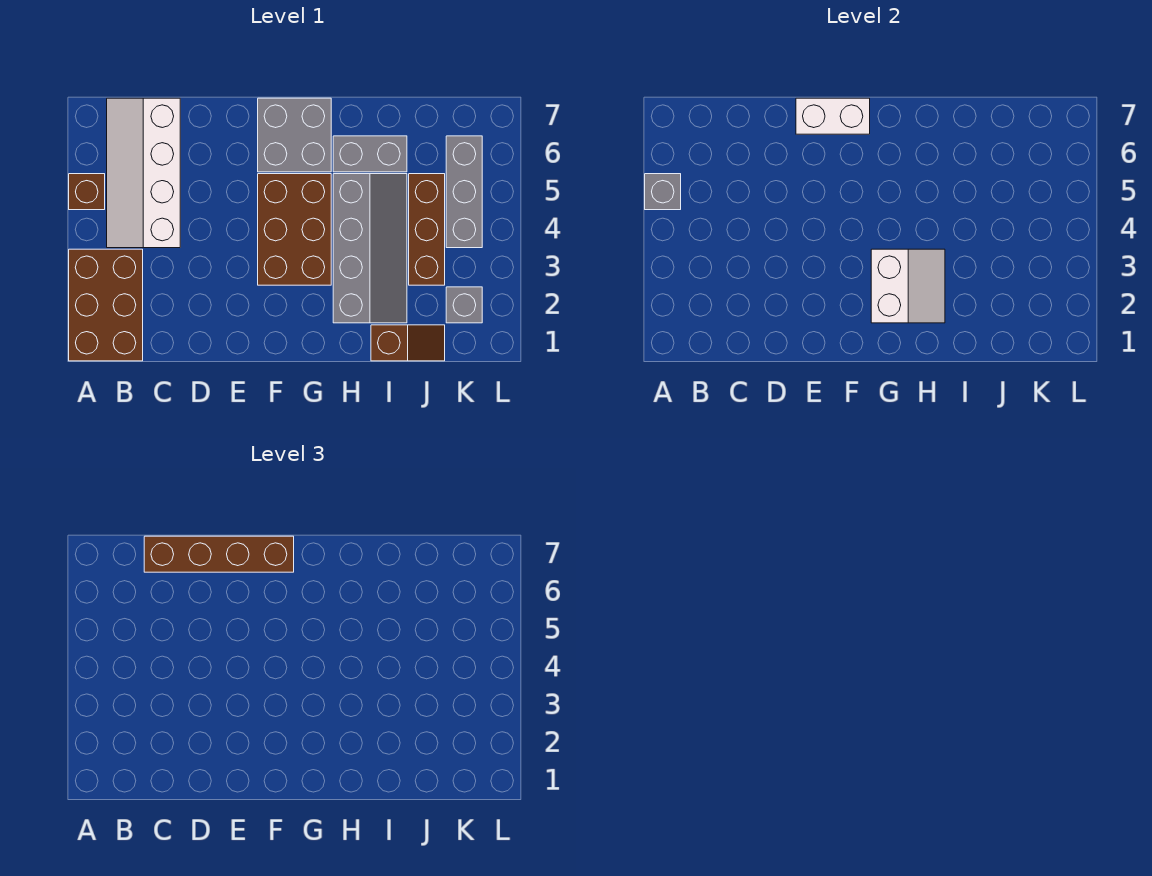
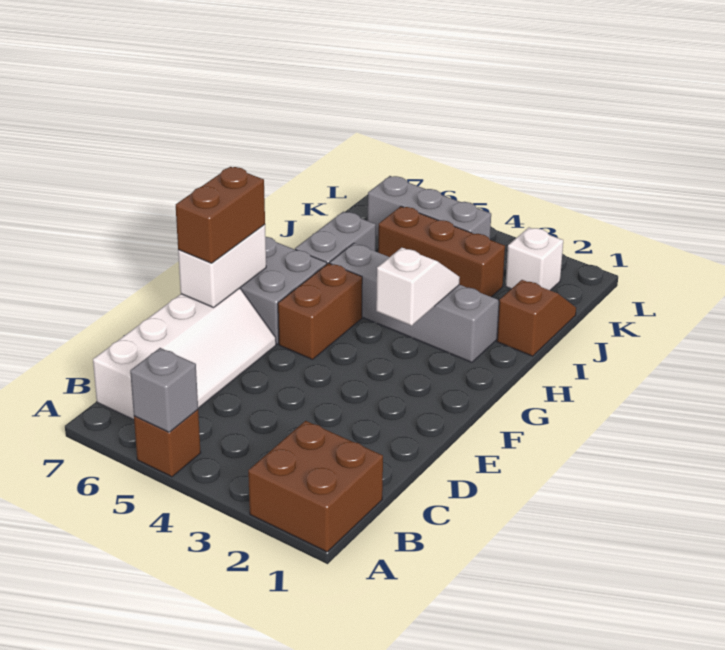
brown brick A1:B3 level 1 -> brown brick A1:B2 level 1
white slope B4:C7 level 1 top C -> white slope B6:E7 level 1 top 7
brown brick C7:F7 level 3 -> brown brick E7:F7 level 3
brown brick F3:G5 level 1 -> brown brick F5:G5 level 1
white slope G2:H3 level 2 top G -> white slope G3:H3 level 2 top G
grey brick K2 level 1 -> white brick K2 level 1

